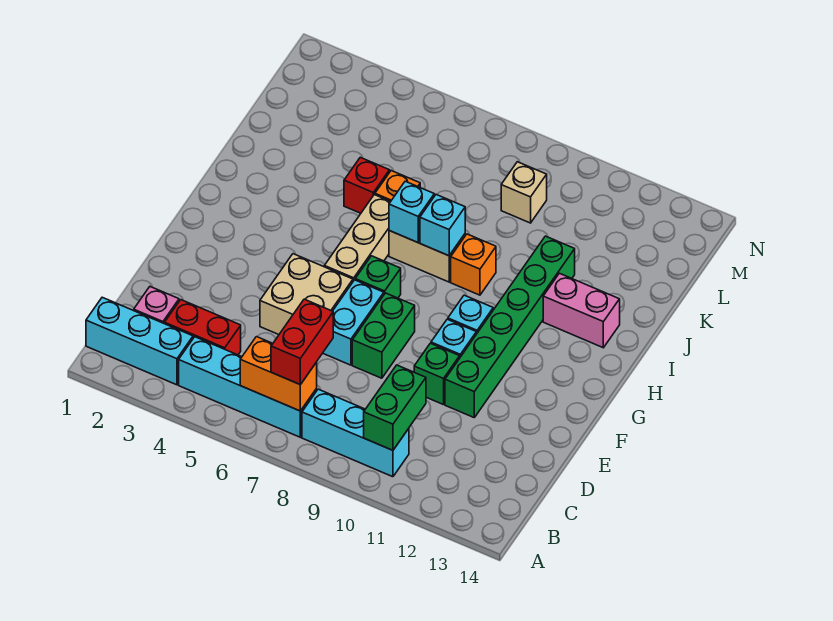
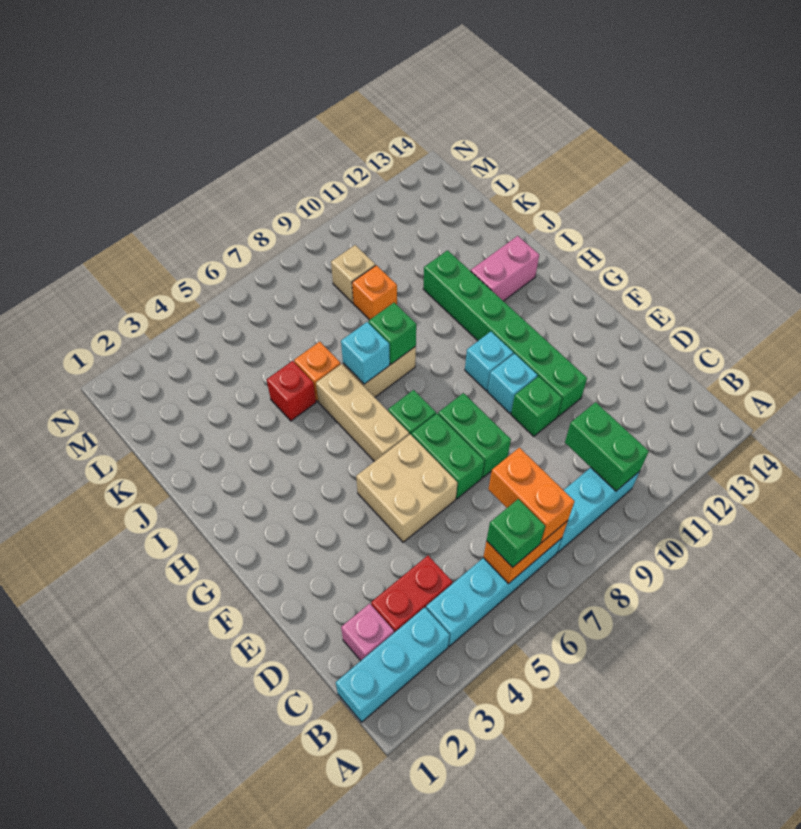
none -> green brick B6 level 3
red brick B7:C7 level 3 -> orange brick B7:C7 level 3
cyan brick E7:F7 level 1 -> green brick E7:F7 level 1
cyan brick I8 level 2 -> green brick I8 level 2
orange brick I9 level 1 -> orange brick K9 level 1

